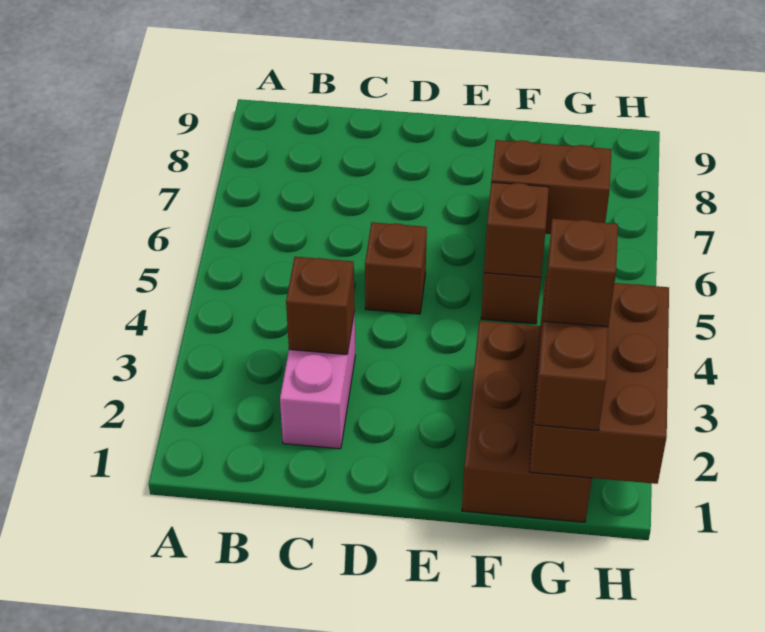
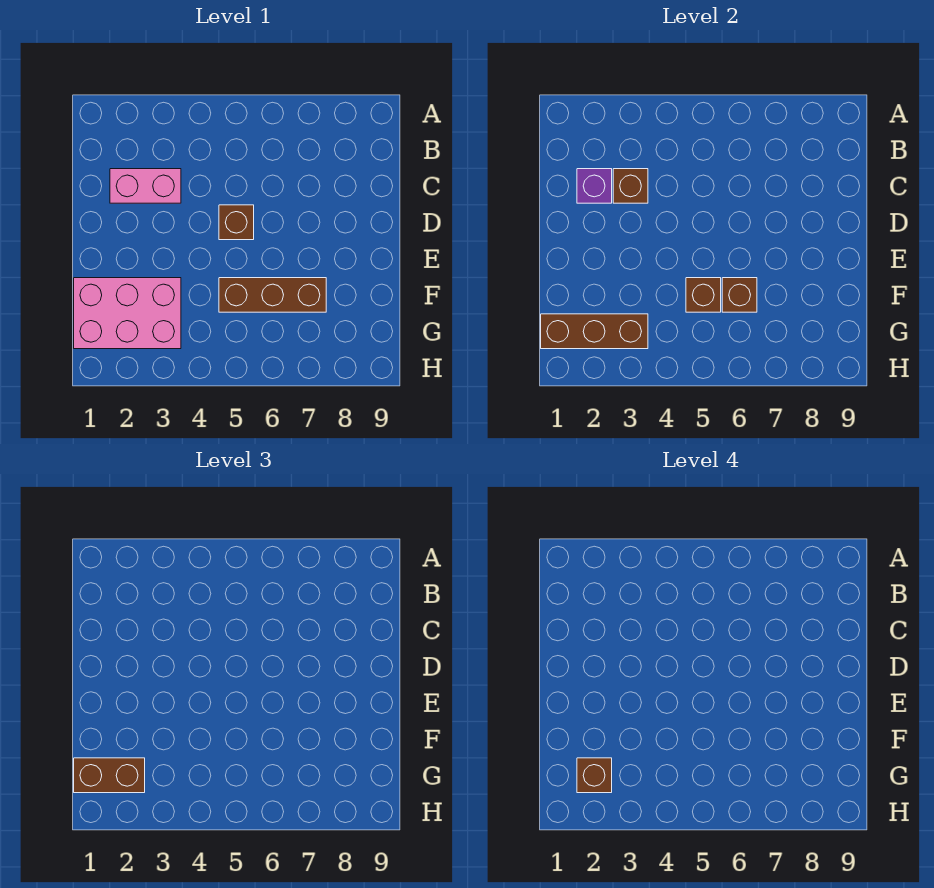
none -> purple brick C2 level 2
brown brick F1:G3 level 1 -> pink brick F1:G3 level 1
brown brick F6:G6 level 2 -> brown brick F6 level 2
brown brick G1:H3 level 2 -> brown brick G1:G3 level 2

